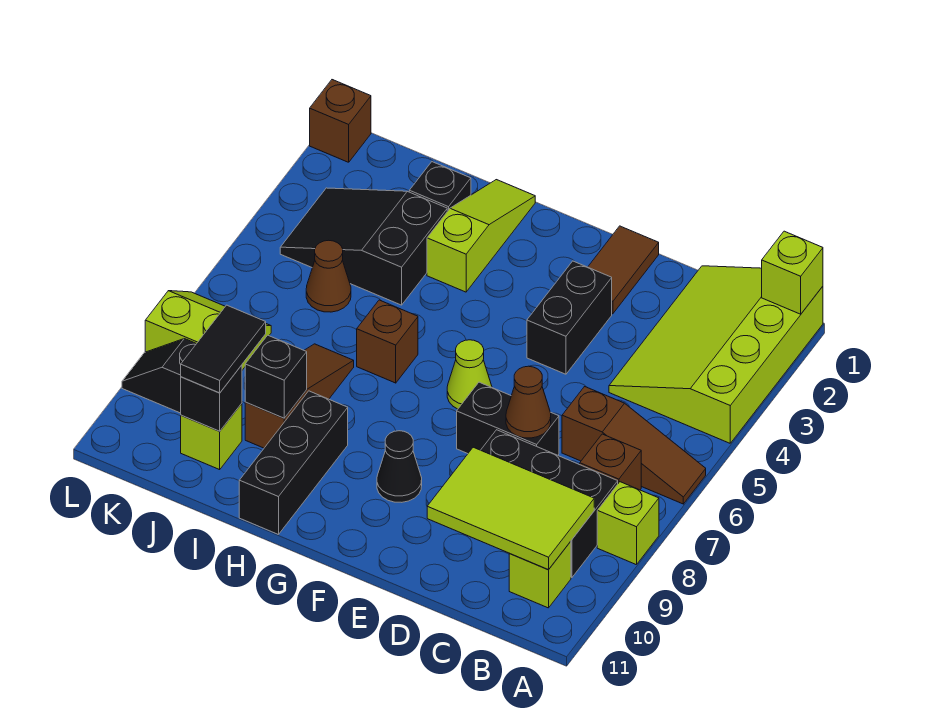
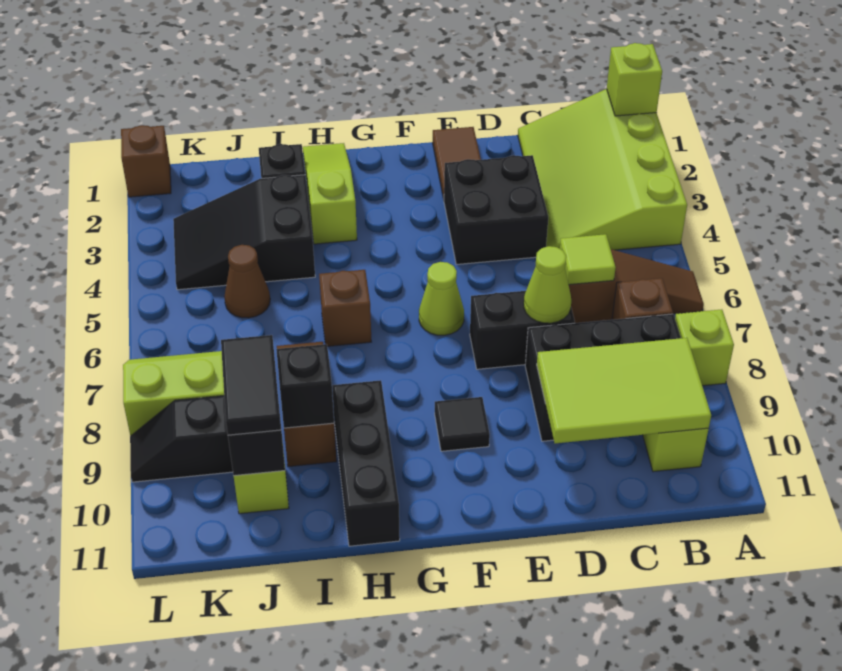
none -> lime tile C6 level 2
brown cone D7 level 2 -> lime cone D7 level 2
black brick E3:E4 level 1 -> black brick D3:E4 level 1
black cone F9 level 1 -> black tile F9 level 1

